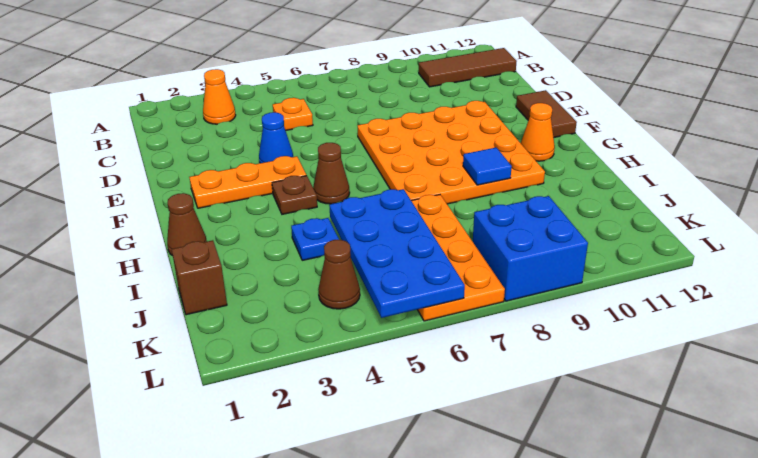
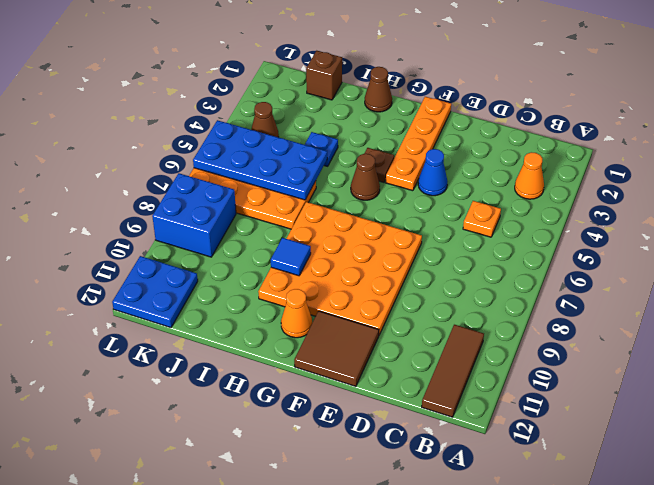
brown tile E12:F12 level 1 -> brown tile E11:F12 level 1
orange plate F2:F4 level 1 -> orange plate F1:F4 level 1
none -> blue plate K11:L12 level 1

